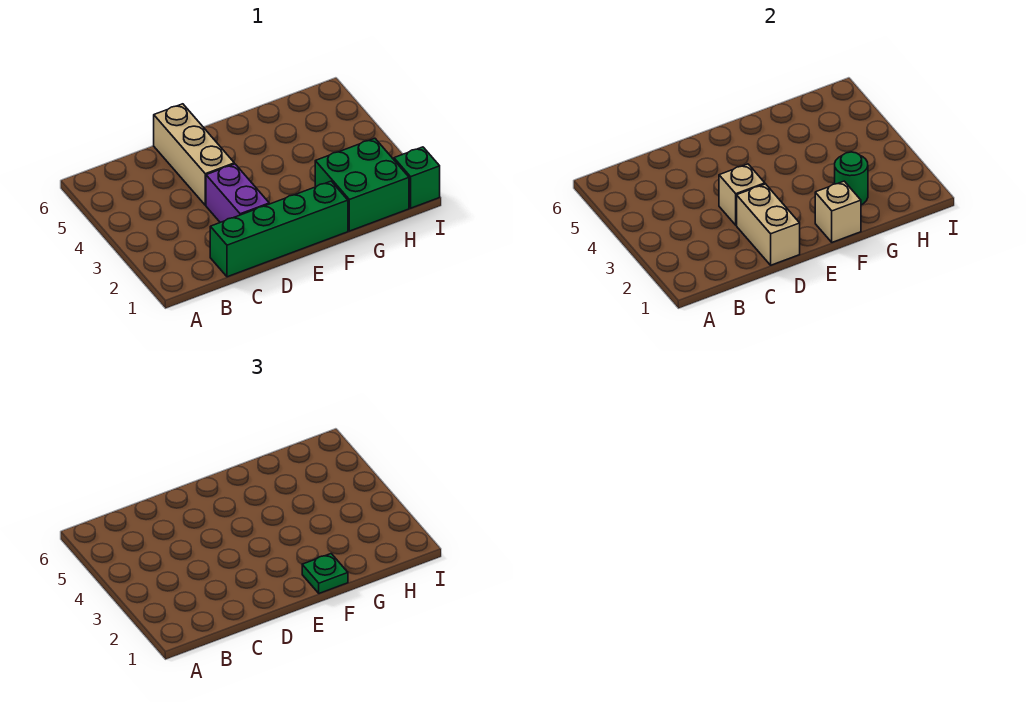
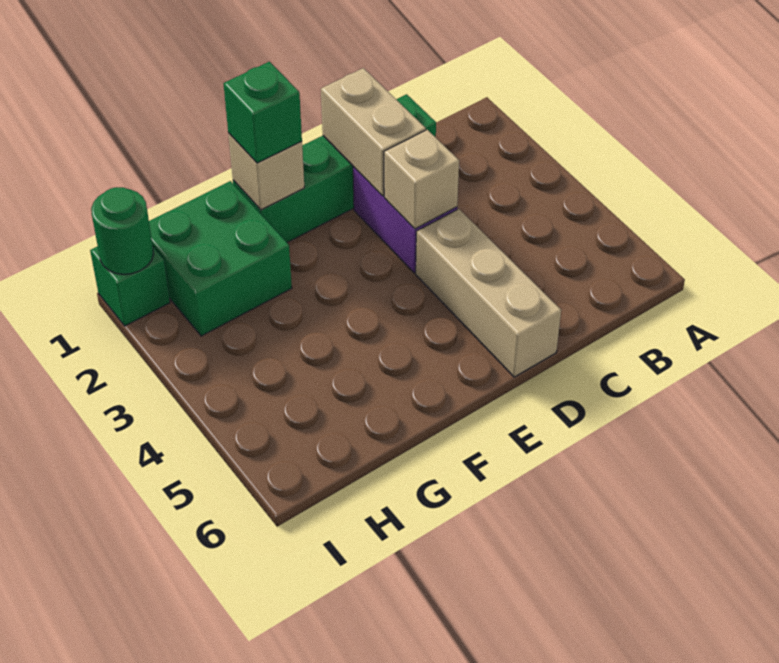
green plate F1 level 3 -> green brick F1 level 3
green round brick G2 level 2 -> green round brick I1 level 2

